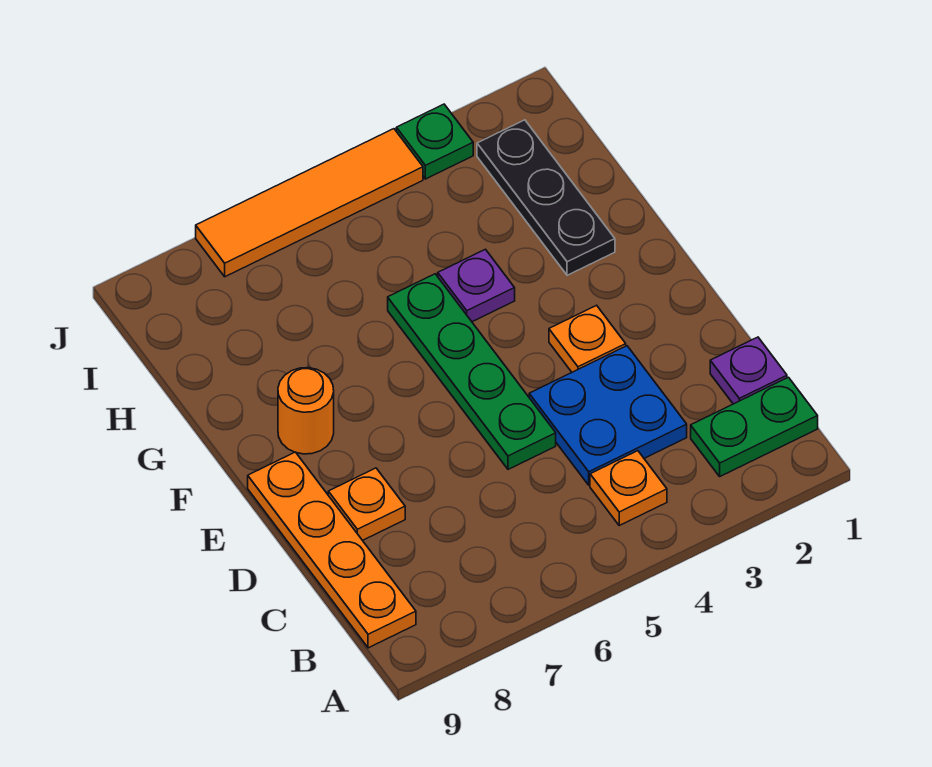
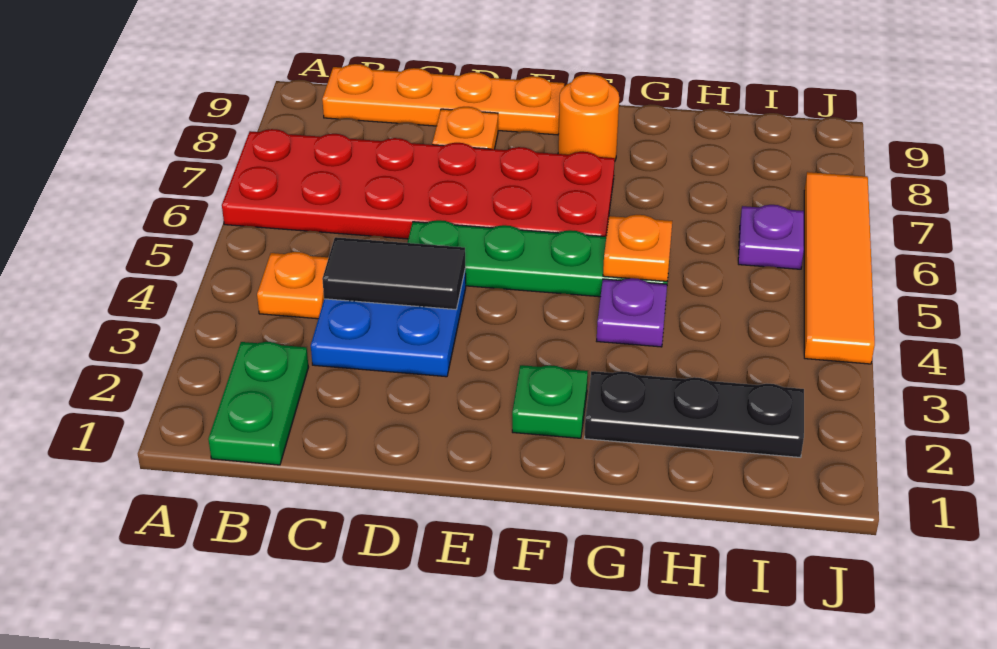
none -> red plate A6:F7 level 1
purple plate C1 level 1 -> purple plate I6 level 1
none -> black tile C4:D4 level 2
orange plate E3 level 1 -> orange plate G5 level 2
green plate J3 level 1 -> green plate F2 level 1

